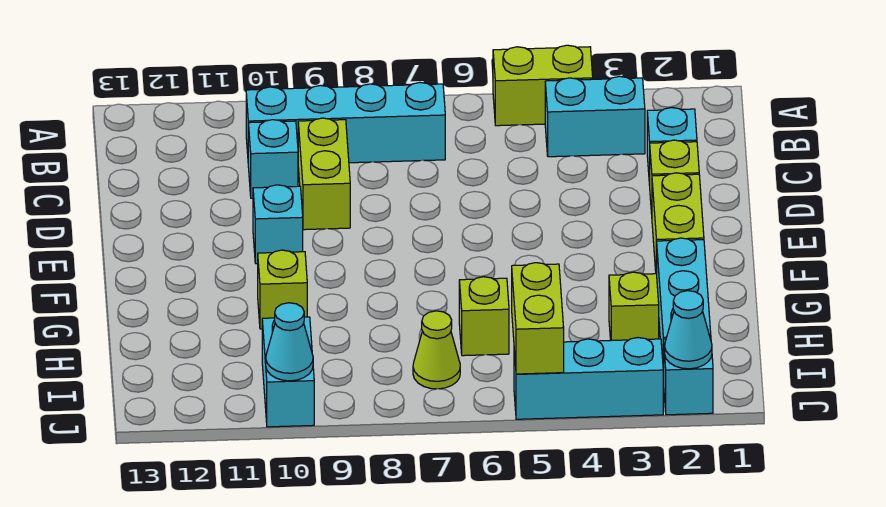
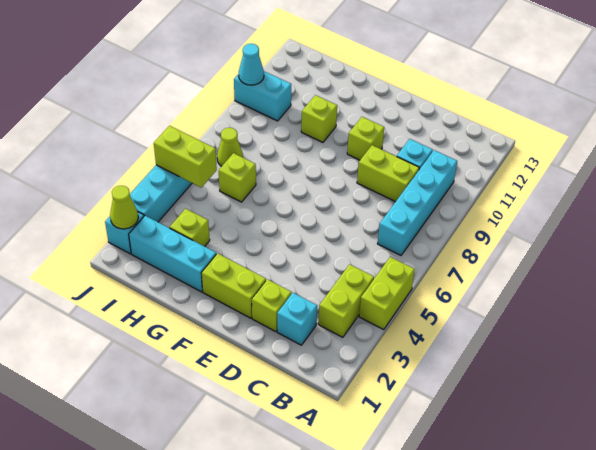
cyan brick B3:B4 level 1 -> lime brick B3:B4 level 1
cyan brick E10 level 1 -> lime brick E10 level 1
cyan cone J2 level 2 -> lime cone J2 level 2

